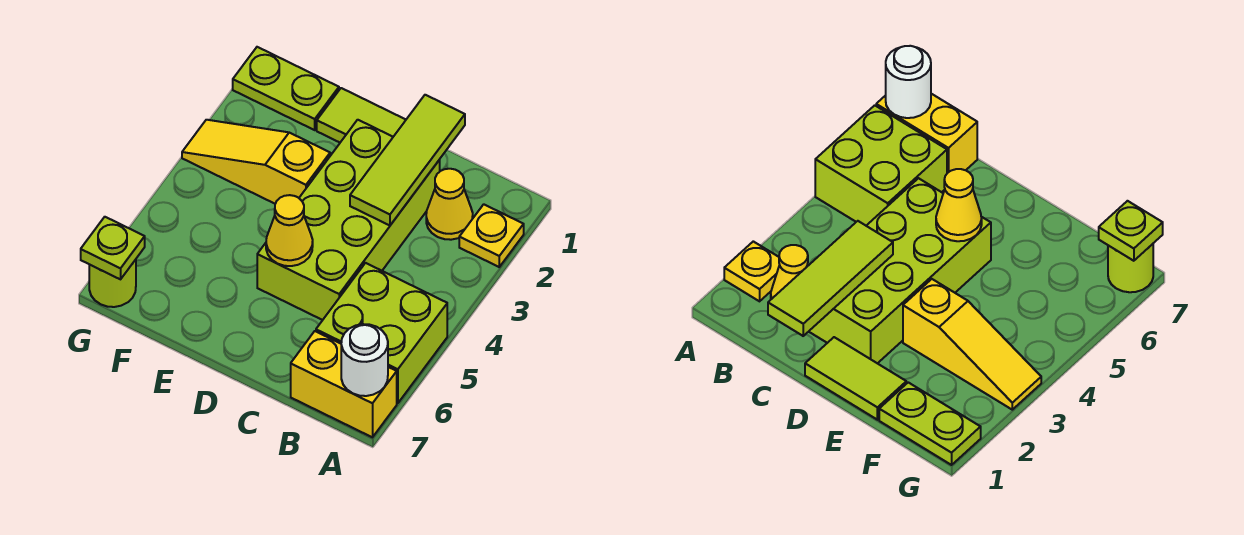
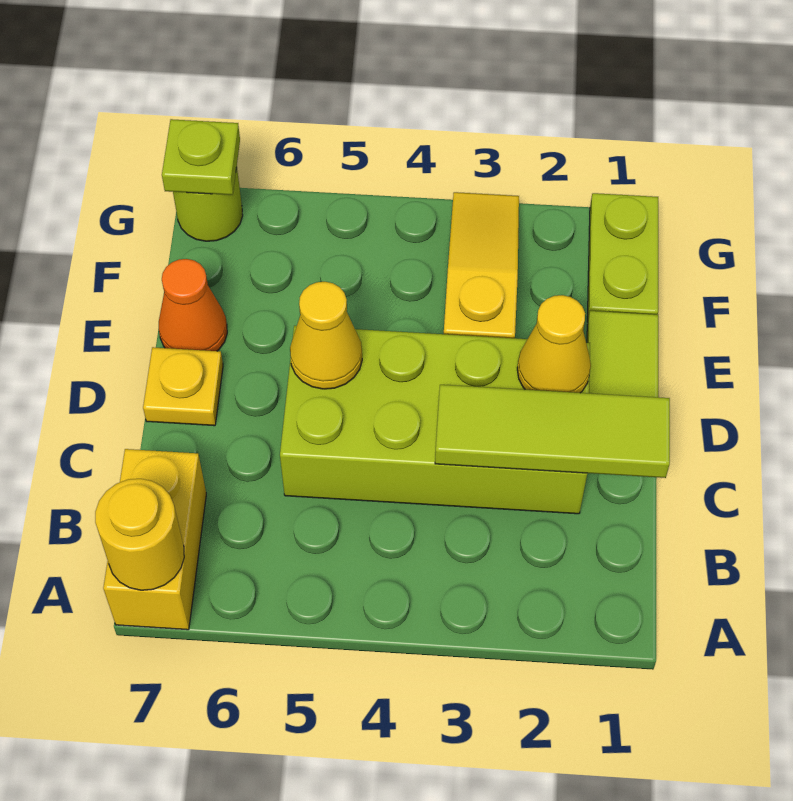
yellow plate A2 level 1 -> yellow plate D7 level 1
lime brick A5:B6 level 1 -> none
white round brick A7 level 2 -> yellow round brick A7 level 2
yellow cone B2 level 1 -> yellow cone D2 level 2
none -> orange cone E7 level 1

